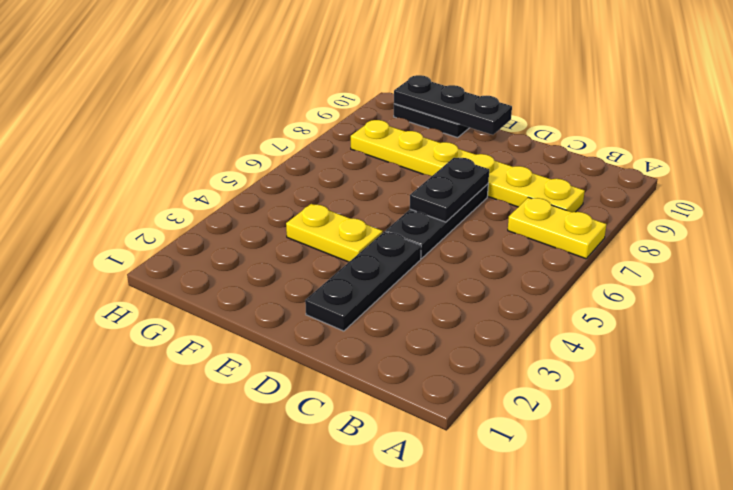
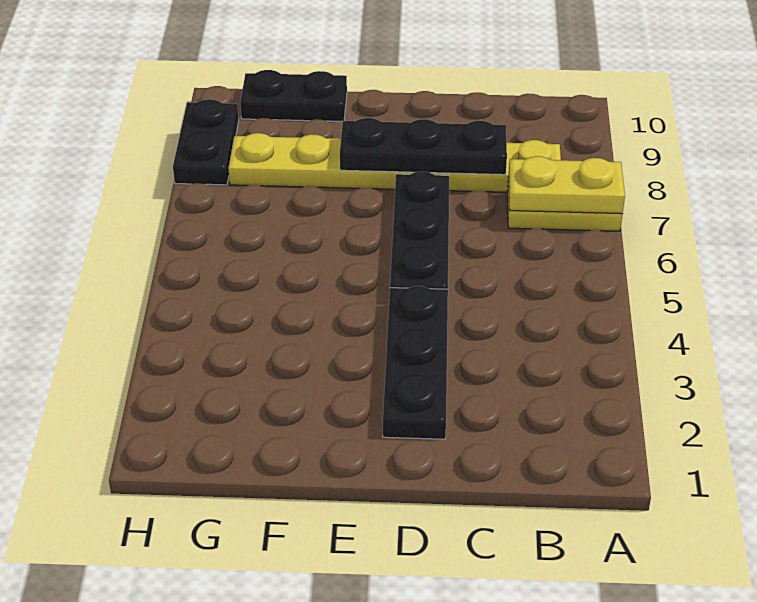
black plate D6:D7 level 2 -> black plate H8:H9 level 1
yellow plate E4:F4 level 1 -> yellow plate A7:B7 level 2
black plate E10:G10 level 2 -> black plate C8:E8 level 2

